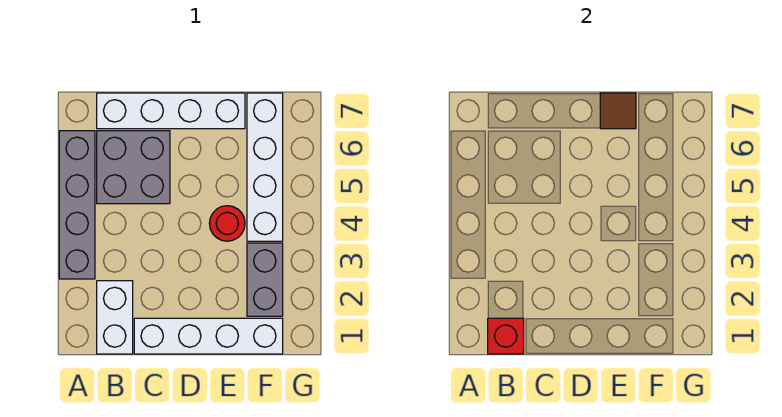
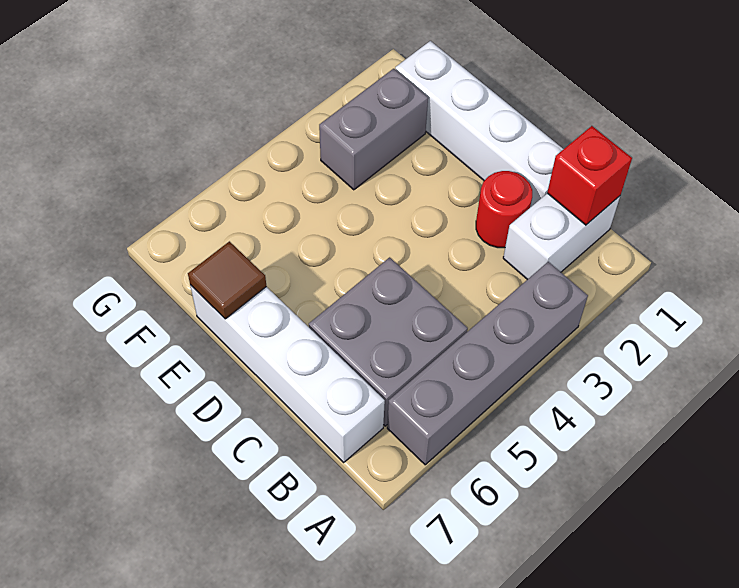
red round brick E4 level 1 -> red round brick C2 level 1
white brick F4:F7 level 1 -> none

